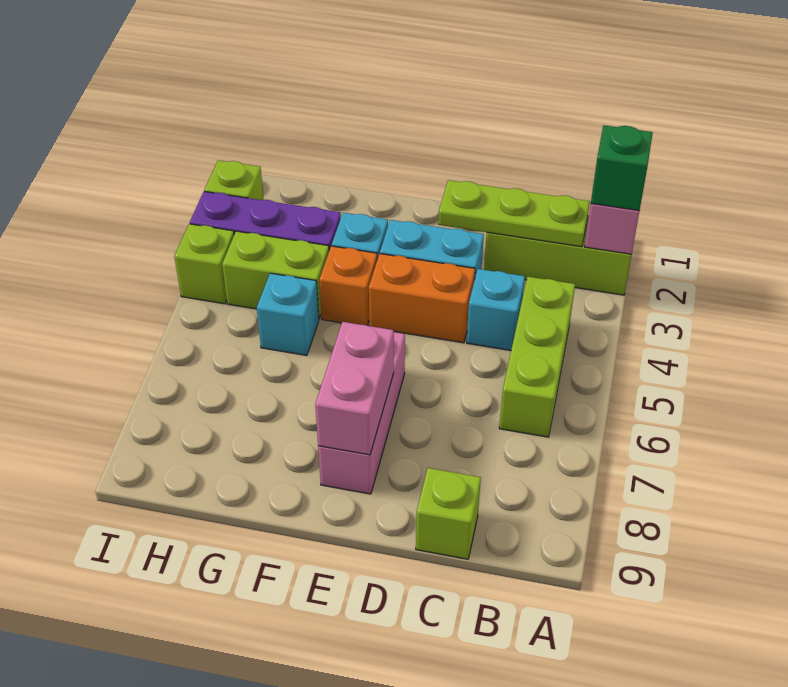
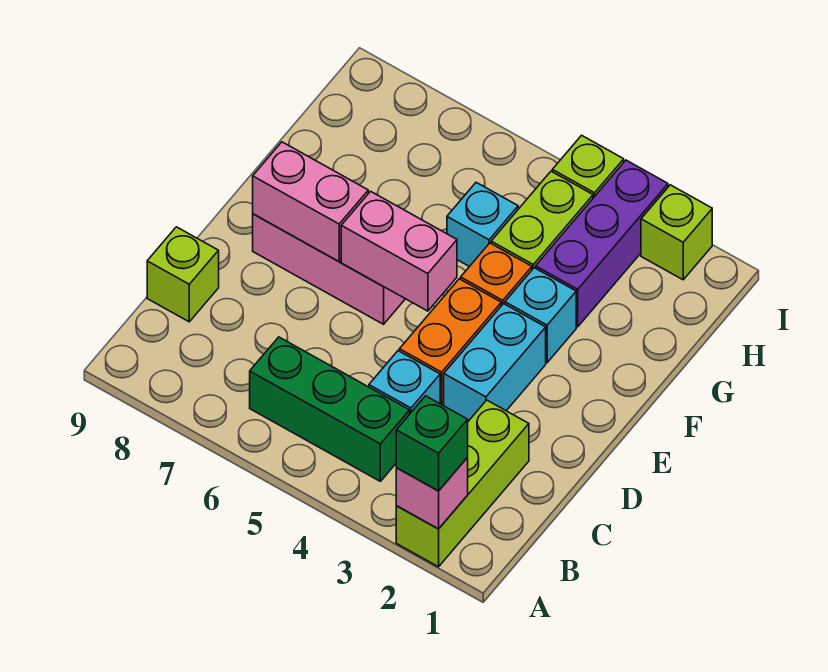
lime plate B2:D2 level 2 -> none
lime brick B4:B6 level 1 -> green brick B4:B6 level 1
none -> pink brick E5:E6 level 2

